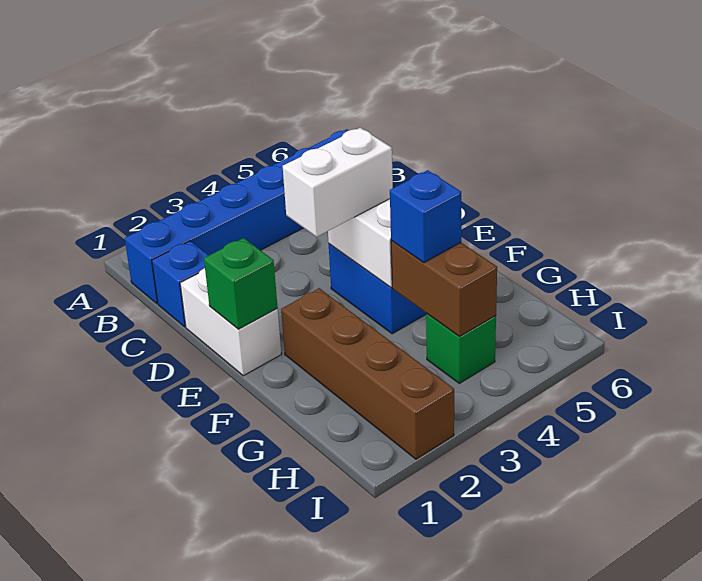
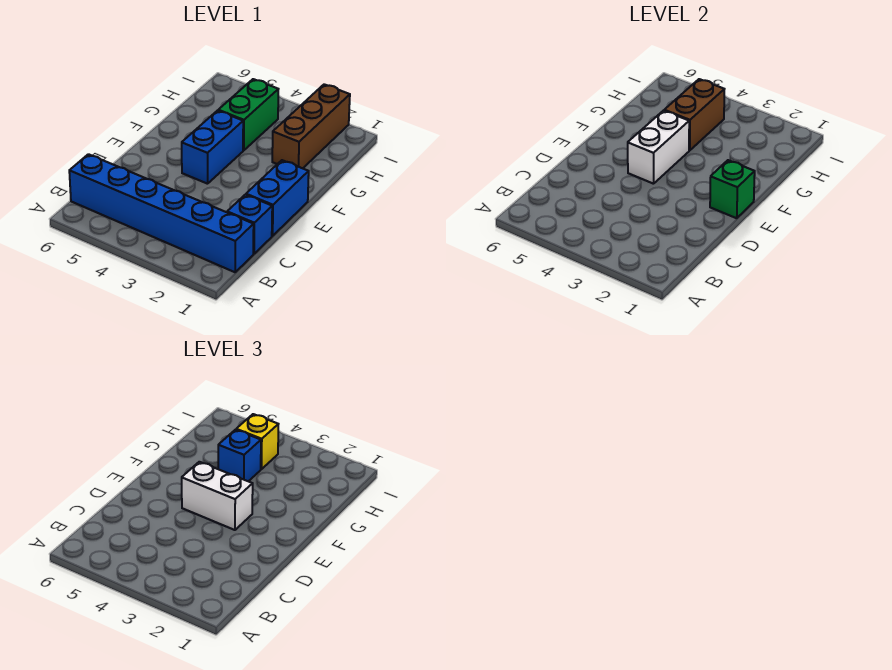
white brick D1:E1 level 1 -> blue brick D1:E1 level 1
brown brick F2:I2 level 1 -> brown brick G2:I2 level 1
green brick H4 level 1 -> green brick G4:H4 level 1
none -> yellow brick H4 level 3

